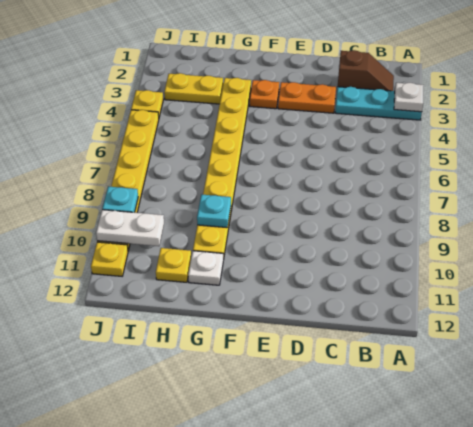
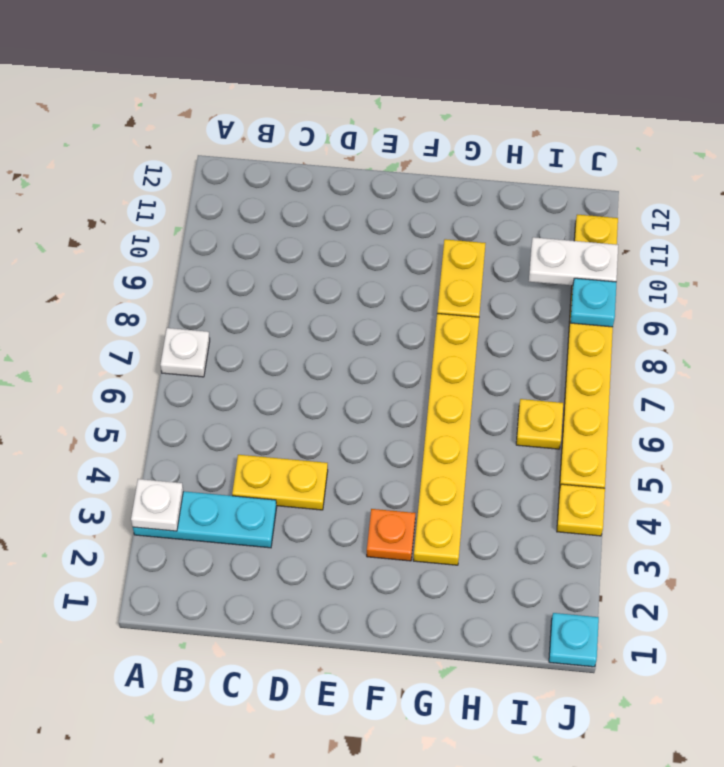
brown slope B2:C2 level 1 top C -> none
orange plate D3:E3 level 1 -> none
cyan plate G9 level 2 -> cyan plate J1 level 1
white plate G11 level 1 -> white plate A7 level 1
yellow plate H3:I3 level 1 -> yellow plate C4:D4 level 1
yellow plate H11 level 1 -> yellow plate I6 level 1

